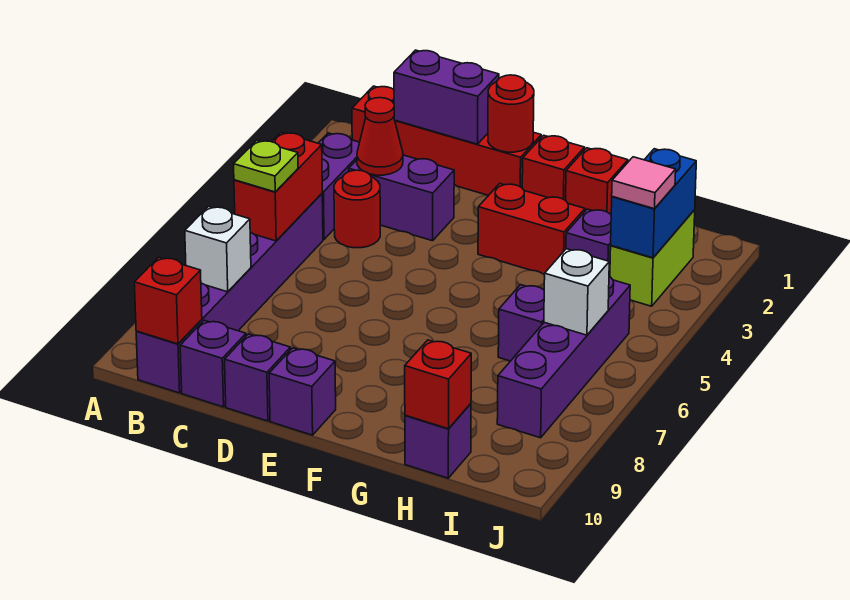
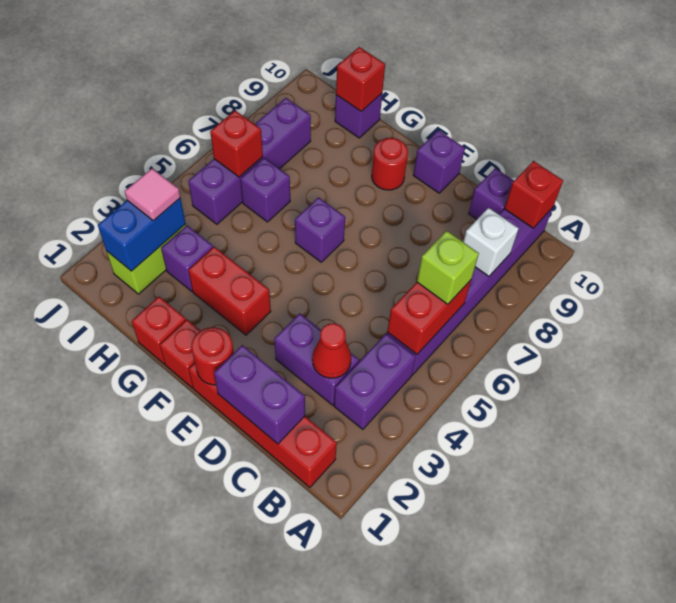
lime plate B6 level 3 -> lime brick B6 level 3
red round brick C4 level 1 -> red round brick F9 level 1
purple brick D10 level 1 -> purple brick F6 level 1
white brick I6 level 2 -> red brick I6 level 2

